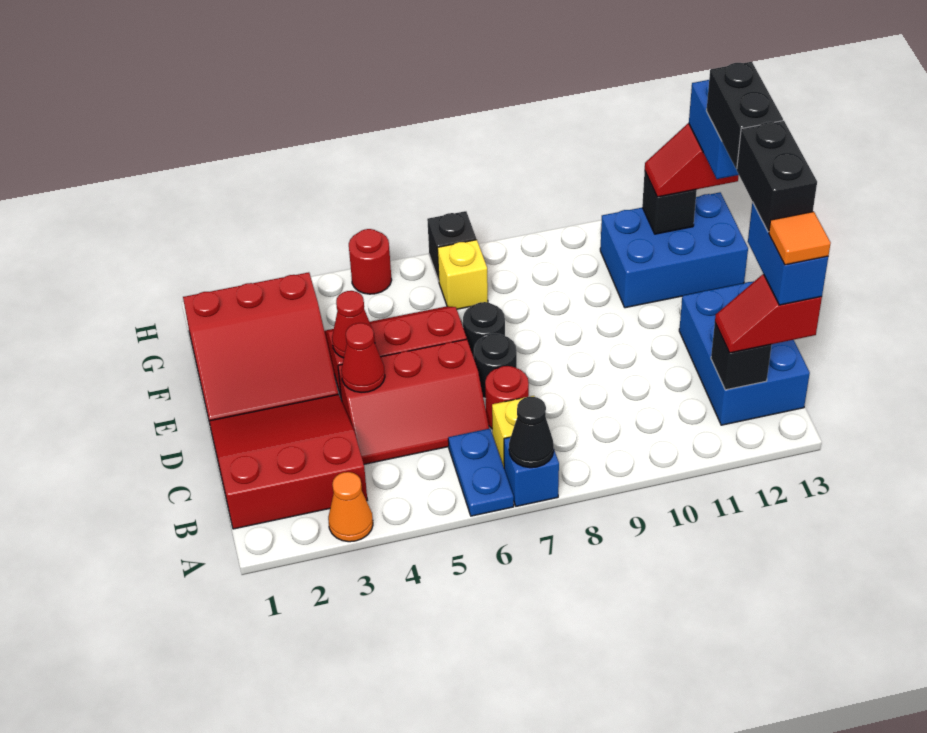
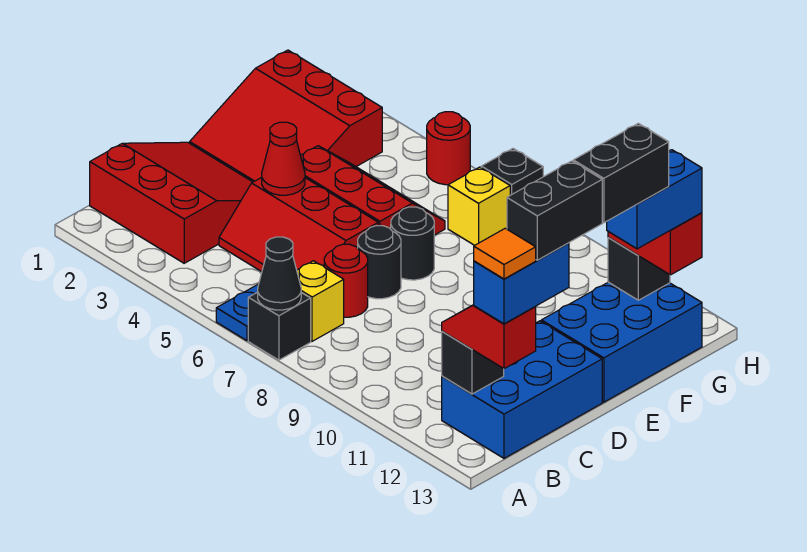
orange cone A3 level 1 -> none
blue brick A7 level 1 -> black brick A7 level 1
red cone E4 level 2 -> none
blue brick F11:G13 level 1 -> blue brick E12:G13 level 1

